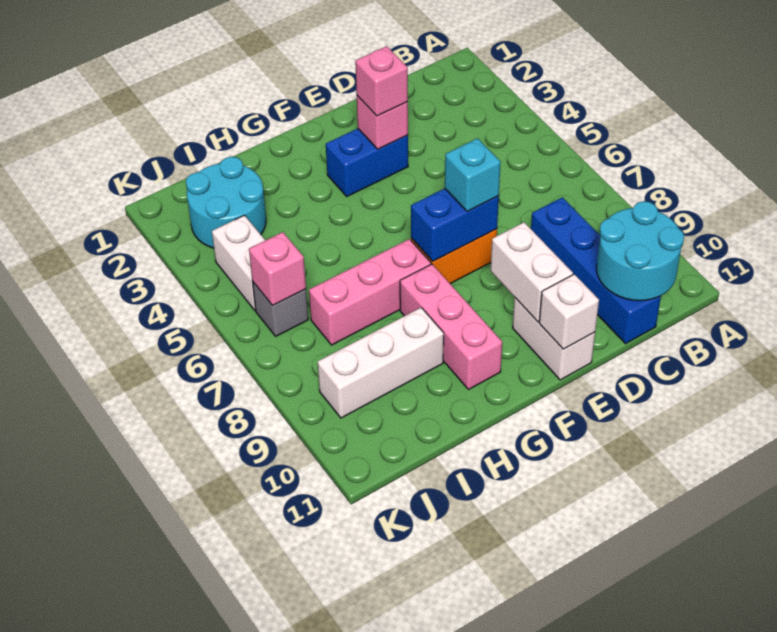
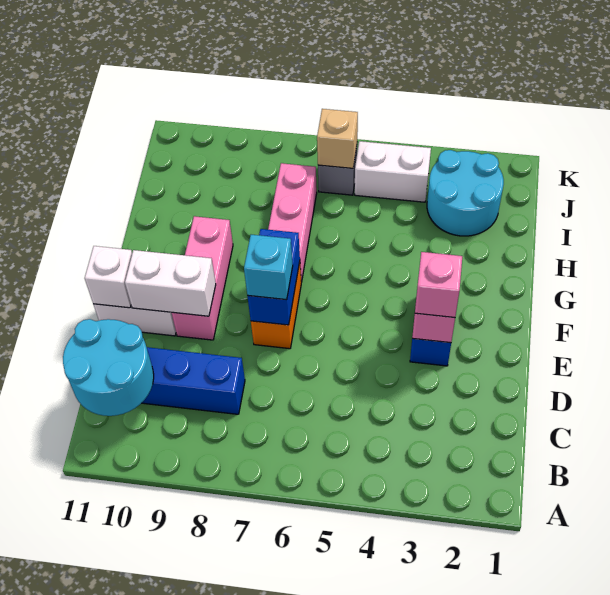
pink brick G8:G10 level 1 -> pink brick E9:G9 level 1
white brick H9:J9 level 1 -> none
pink brick J6 level 2 -> tan brick J6 level 2

